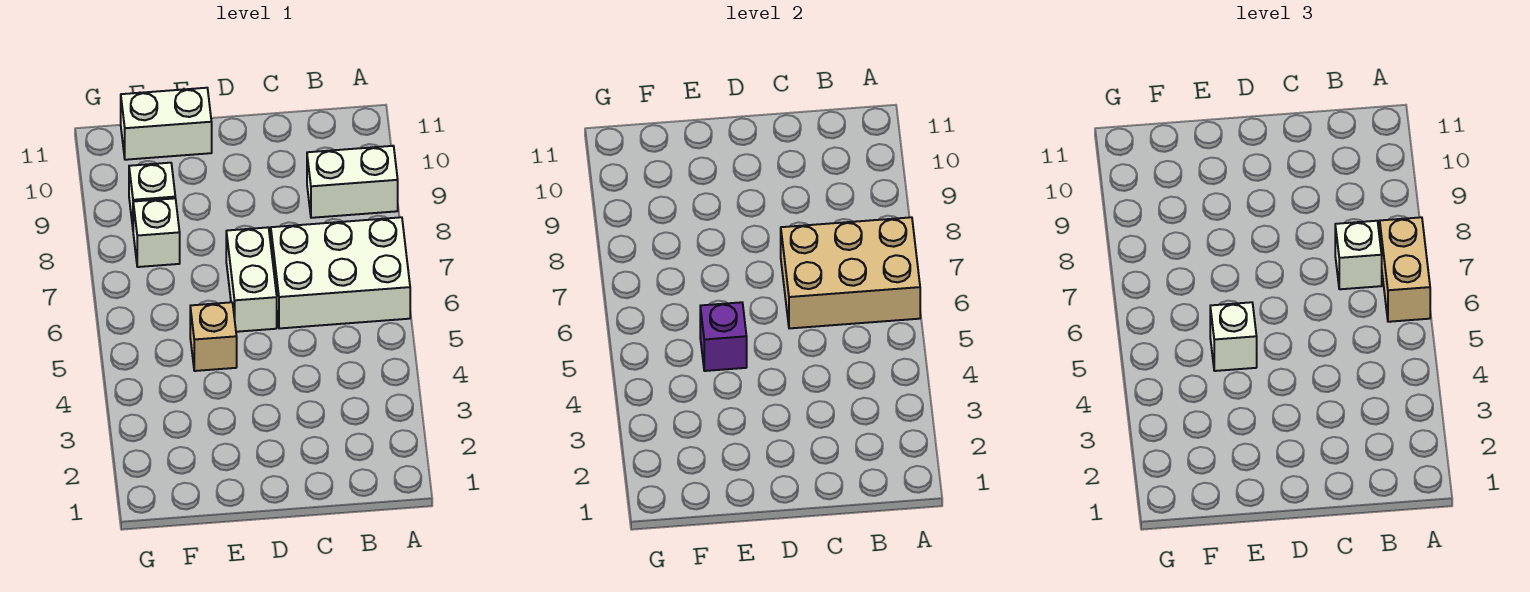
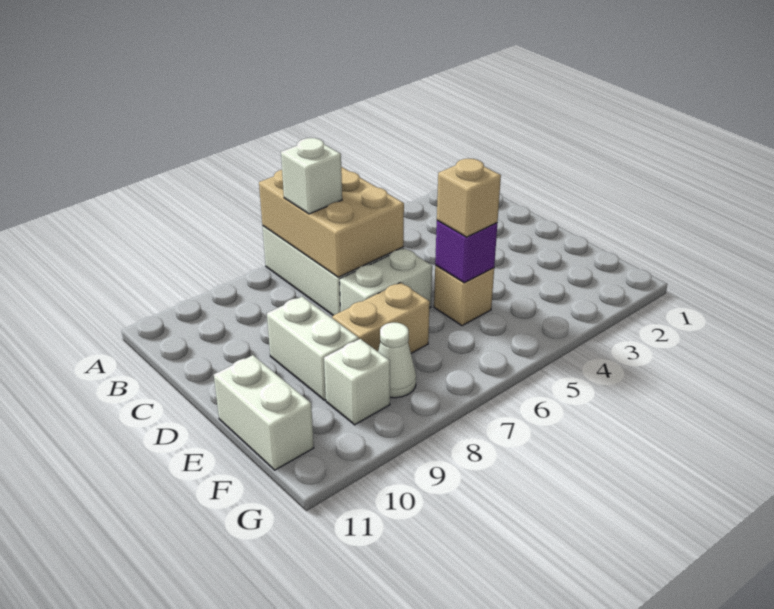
tan brick A6:A7 level 3 -> tan brick E7:E8 level 1
white brick A9:B9 level 1 -> white brick D9:E9 level 1
white brick E5 level 3 -> tan brick E5 level 3
white brick F8 level 1 -> white cone F8 level 1

